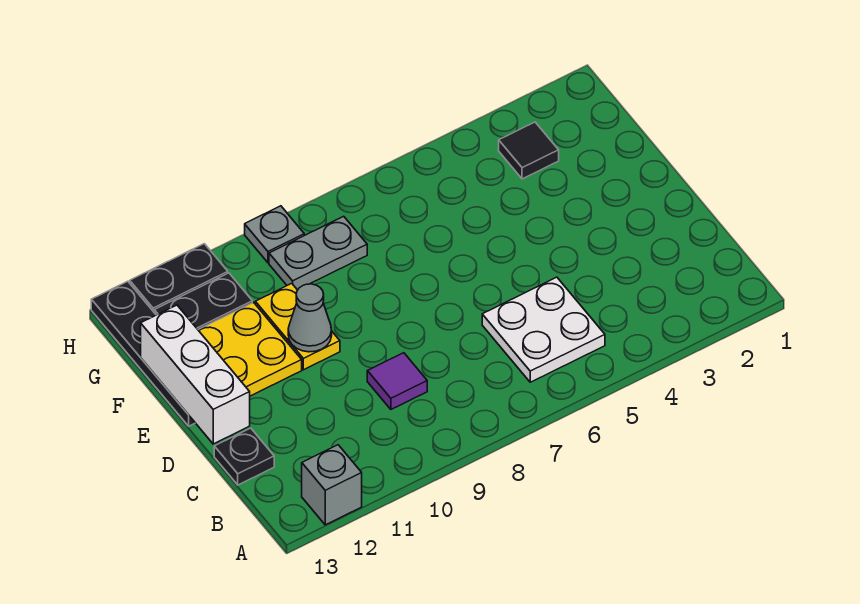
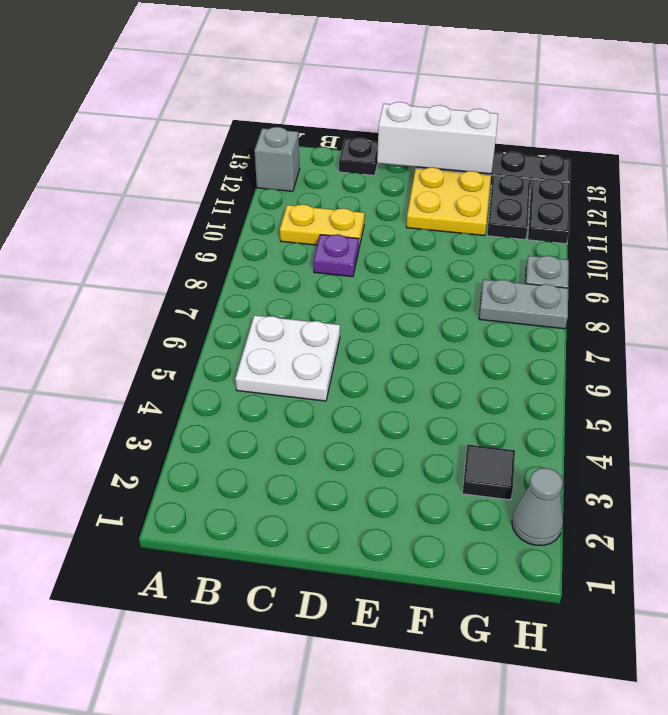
purple tile C9 level 1 -> purple plate C9 level 1
yellow plate E10:F10 level 1 -> yellow plate B10:C10 level 1
grey cone E10 level 2 -> grey cone H2 level 1
grey plate G8:G9 level 1 -> grey plate G8:H8 level 1

